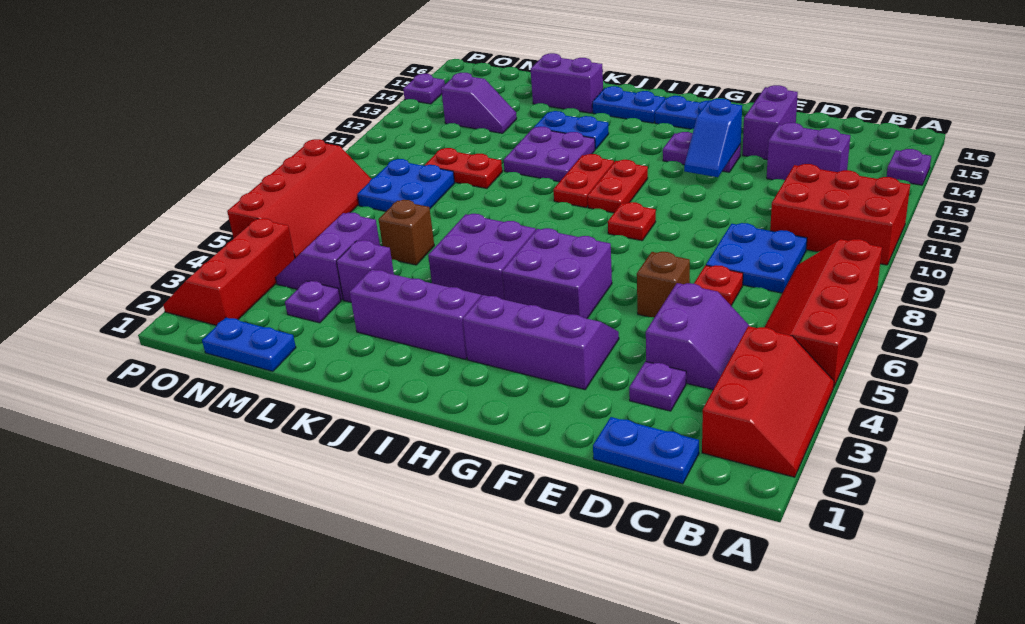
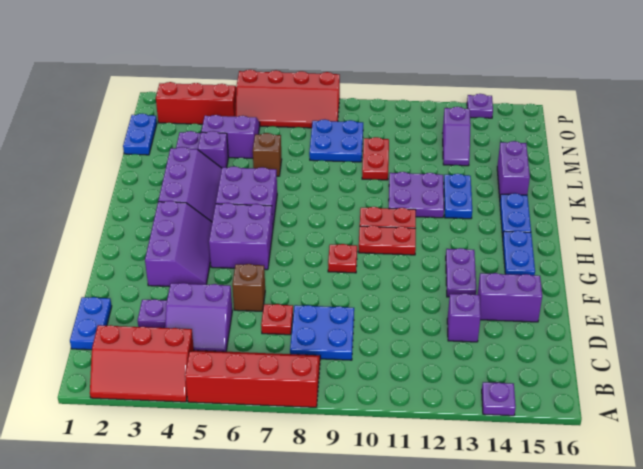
red brick A10:C11 level 1 -> none
purple brick C13:D13 level 1 -> purple brick D13 level 1
blue slope F12:F13 level 2 top 13 -> none

